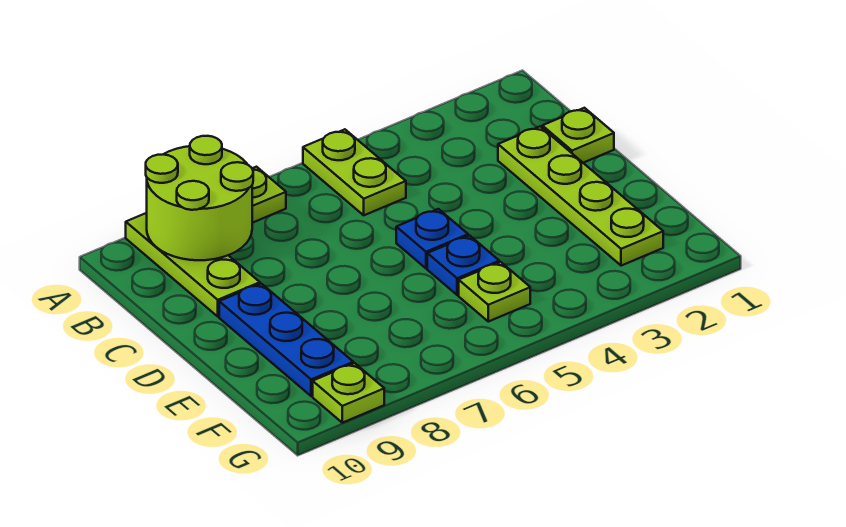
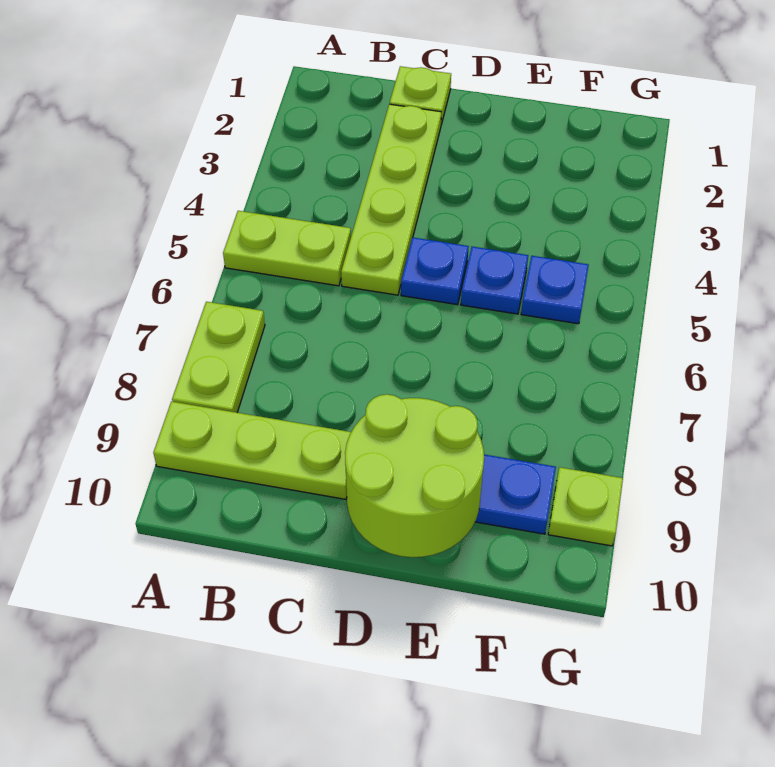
lime round brick A8:B9 level 2 -> lime round brick D9:E10 level 2
lime plate C2:F2 level 1 -> lime plate C2:C5 level 1
lime plate F5 level 1 -> blue plate F5 level 1

